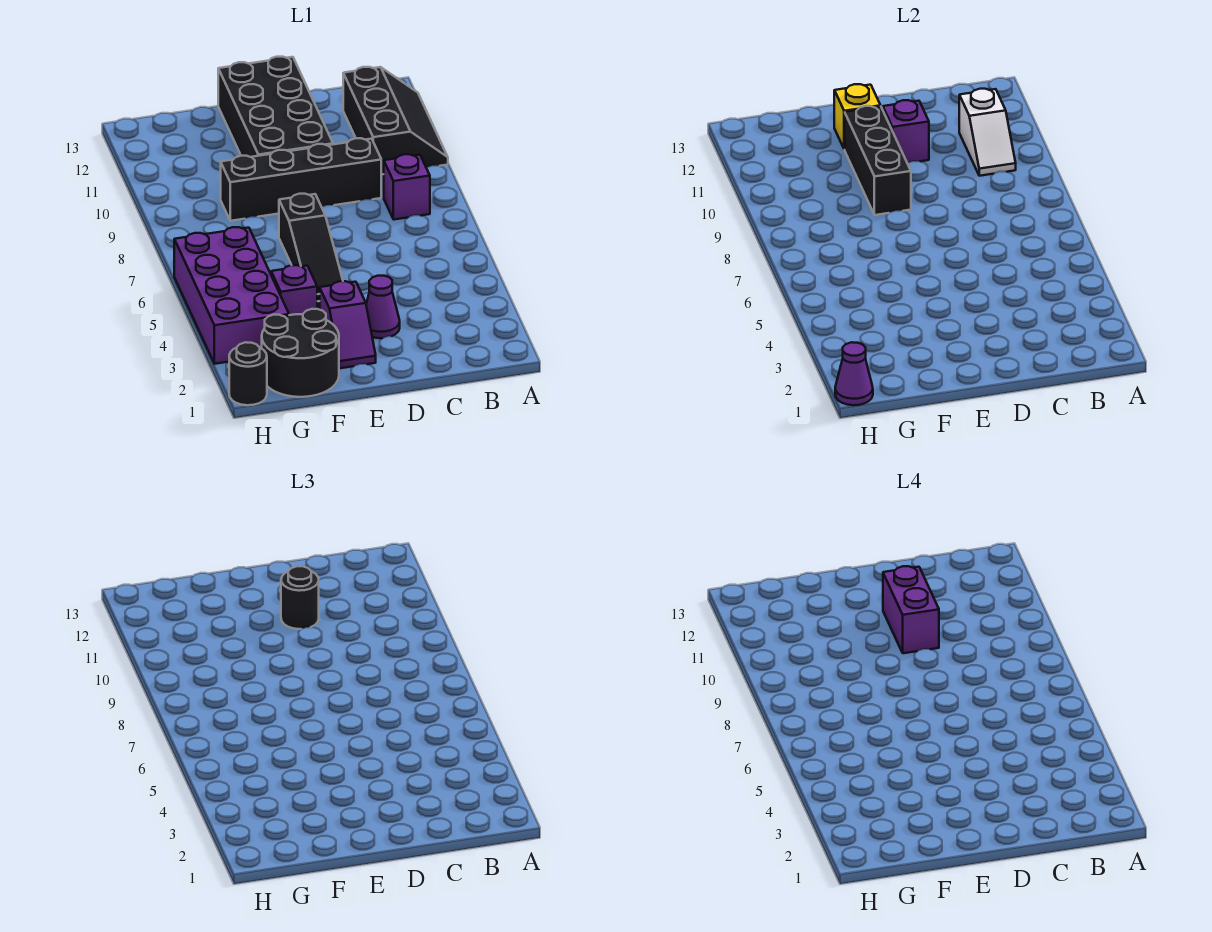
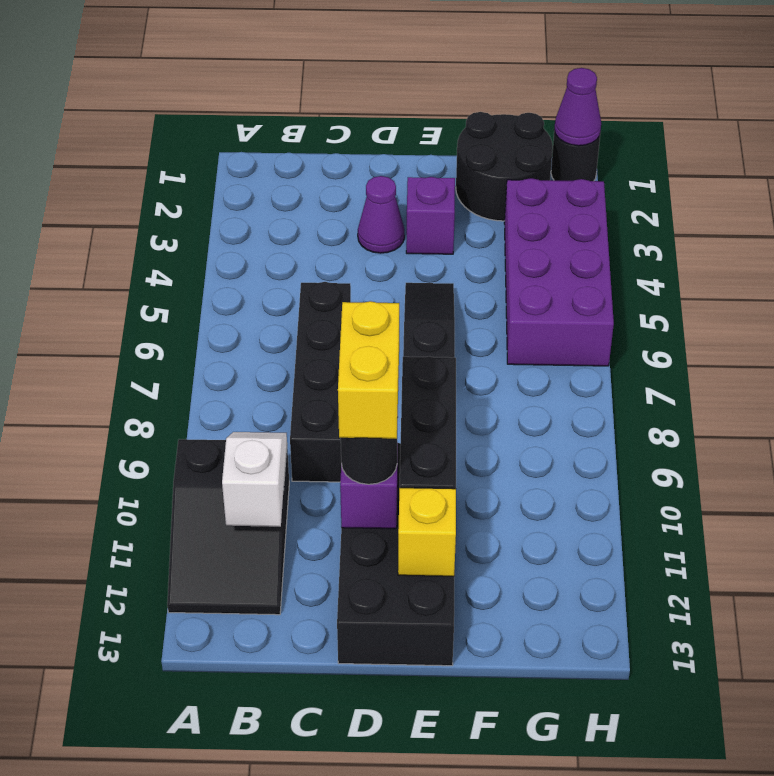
black slope A10:B12 level 1 top B -> black slope A10:B12 level 1 top 10
purple brick B8 level 1 -> none
black brick C9:F9 level 1 -> black brick C6:C9 level 1
purple brick D10:D11 level 4 -> yellow brick D10:D11 level 4
purple brick F4 level 1 -> none

